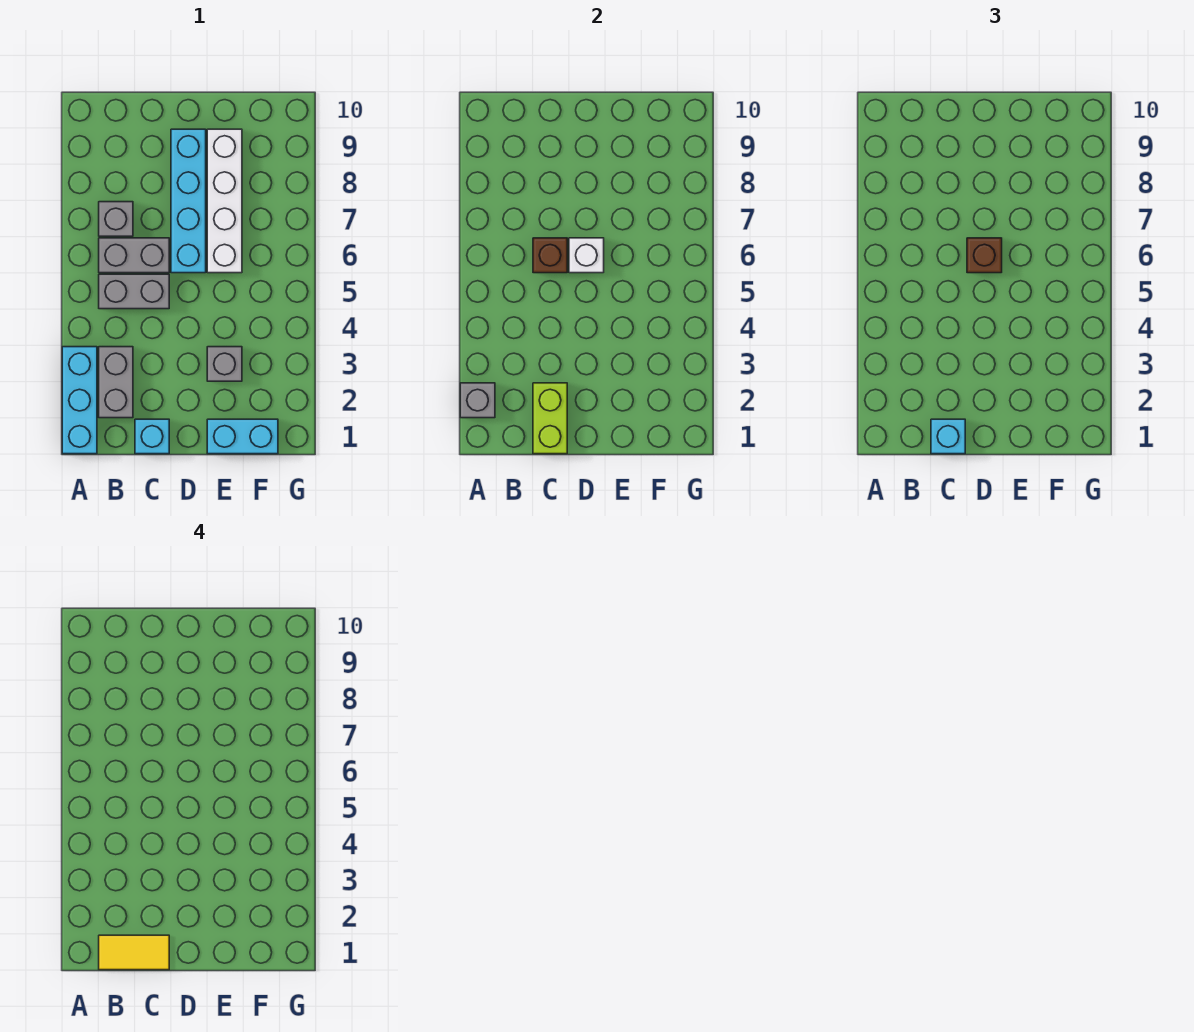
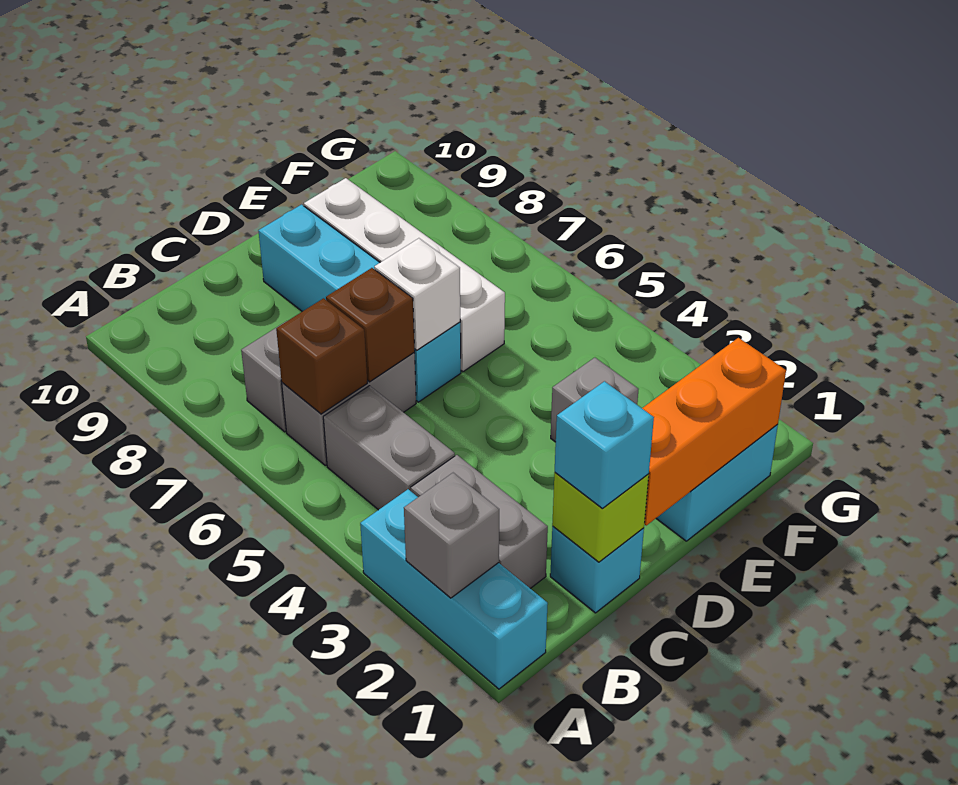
yellow tile B1:C1 level 4 -> none
grey brick B5:C5 level 1 -> grey brick B4:B5 level 1
lime brick C1:C2 level 2 -> lime brick C1 level 2
none -> orange brick D1:F1 level 2
brown brick D6 level 3 -> brown brick B6 level 2

